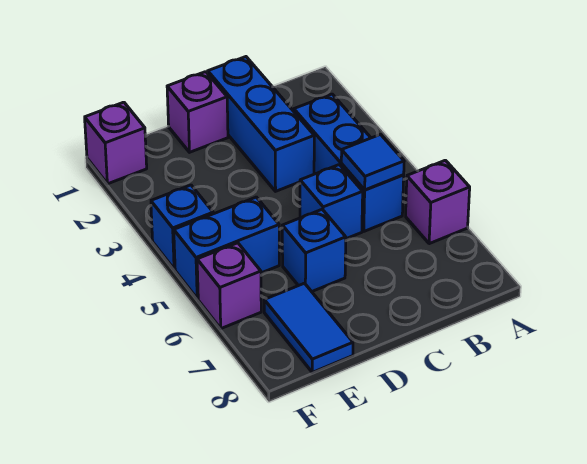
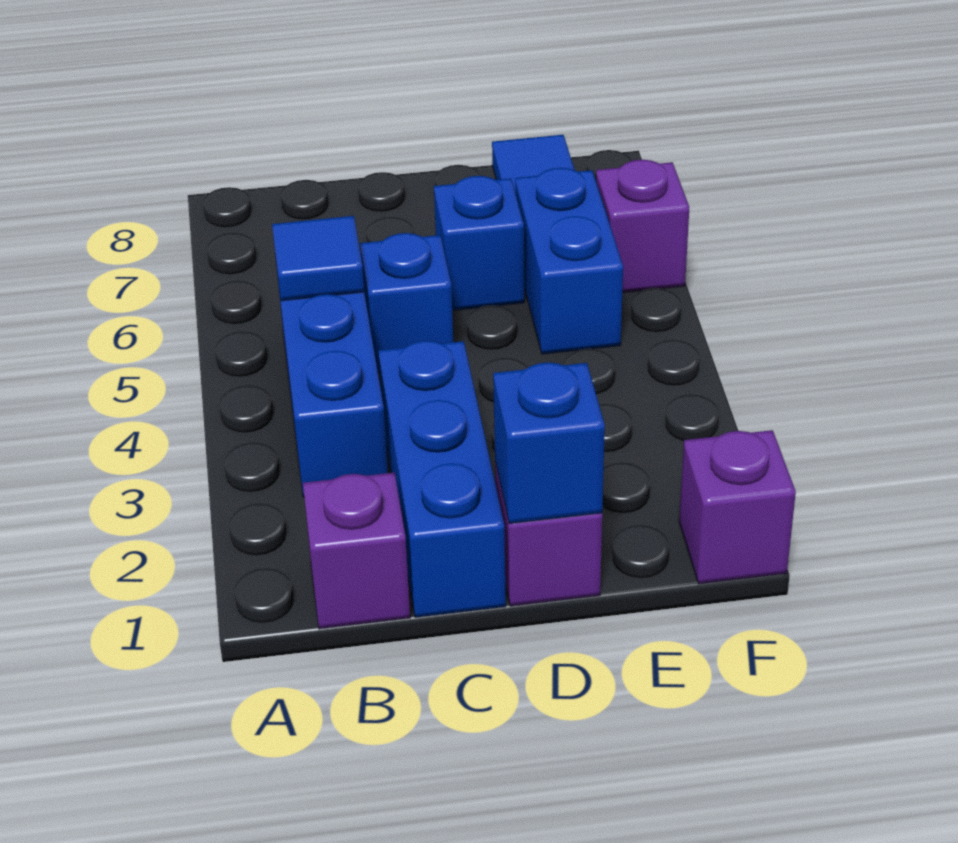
purple brick A6 level 1 -> purple brick B1 level 1
blue brick E5:F5 level 1 -> blue brick E5:E6 level 1
blue brick F4 level 1 -> blue brick D1 level 2

